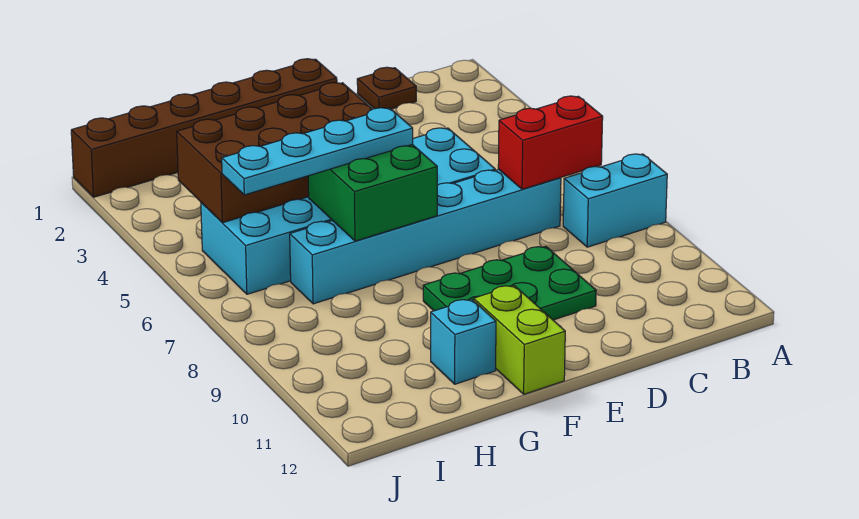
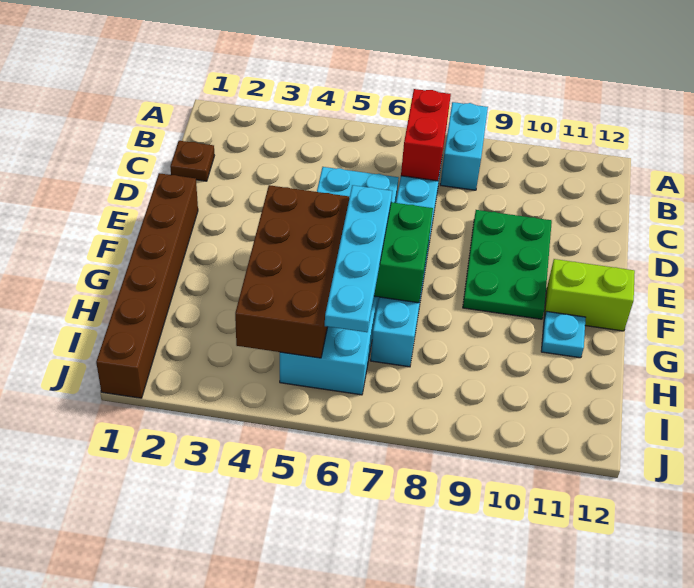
cyan brick G11 level 1 -> cyan plate G11 level 1

